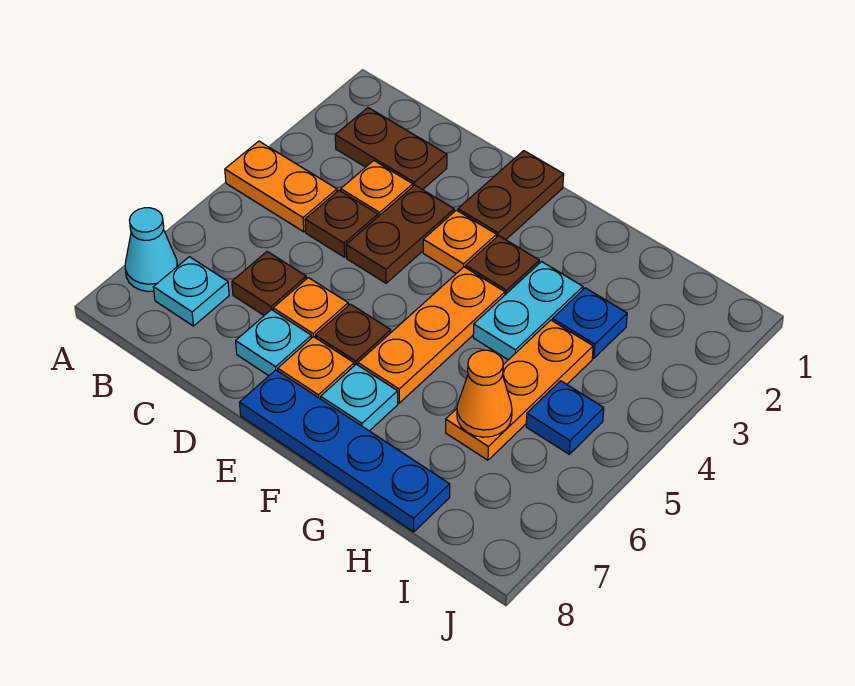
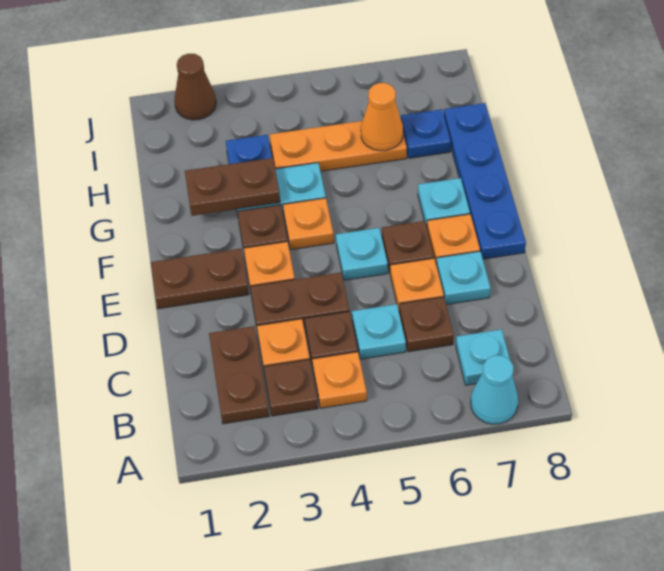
orange plate A4:B4 level 1 -> orange plate B4 level 1
none -> brown plate B3 level 1
none -> cyan plate C5 level 1
none -> cyan plate E5 level 1
orange plate F4:F6 level 1 -> orange plate F4 level 1
none -> brown plate G2:G3 level 2
blue plate I5 level 1 -> blue plate H7 level 1
none -> brown cone J2 level 1

